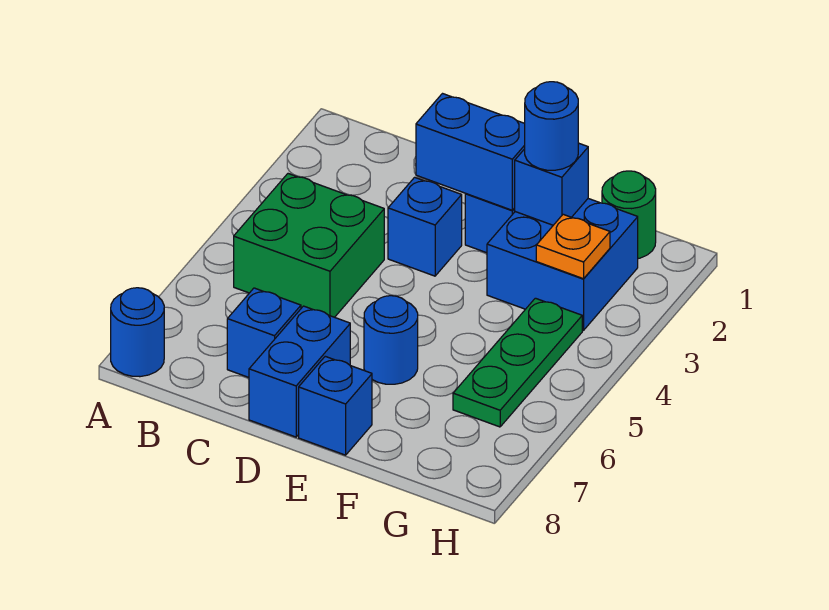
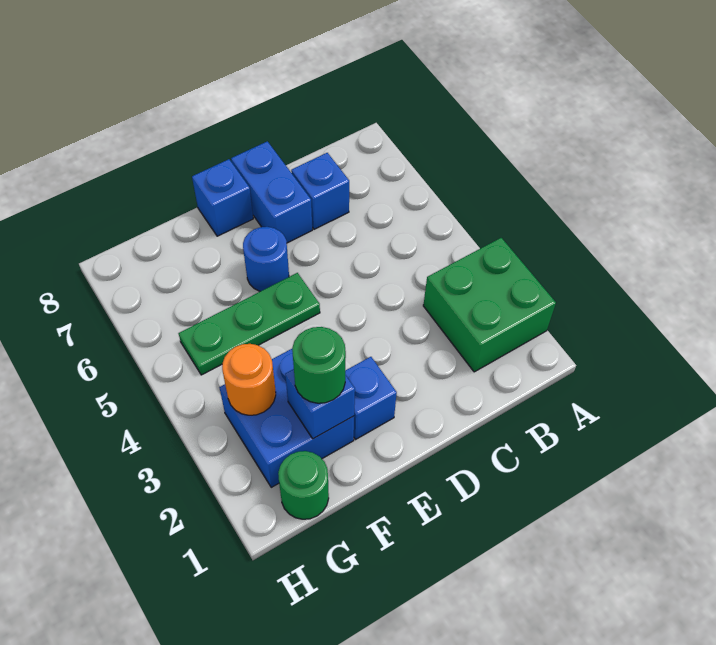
blue round brick A8 level 1 -> none
green brick B4:C5 level 1 -> green brick A2:B3 level 1
blue brick D2:E2 level 2 -> none
blue brick D3 level 1 -> none
blue round brick F2 level 3 -> green round brick F2 level 3
orange plate G3 level 2 -> orange round brick G3 level 2
green plate G4:G6 level 1 -> green plate E5:G5 level 1

